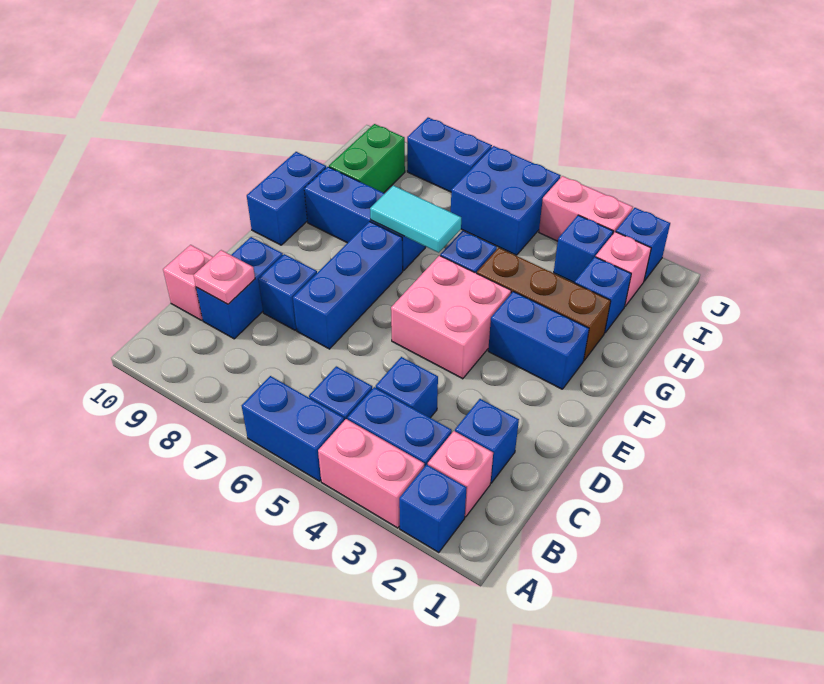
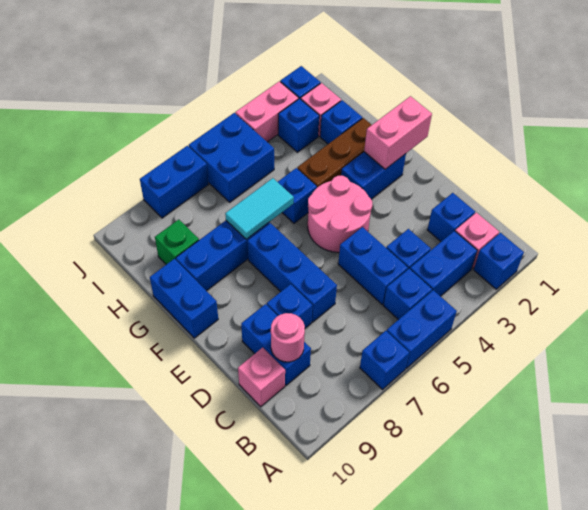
pink brick A3:A4 level 1 -> pink brick F1:F2 level 2
none -> blue brick A7 level 1
none -> blue brick C5:D5 level 1
pink plate C9 level 2 -> pink round brick C9 level 2
pink brick E4:F5 level 1 -> pink round brick E4:F5 level 1
green brick H9:I9 level 1 -> green brick H9 level 1

